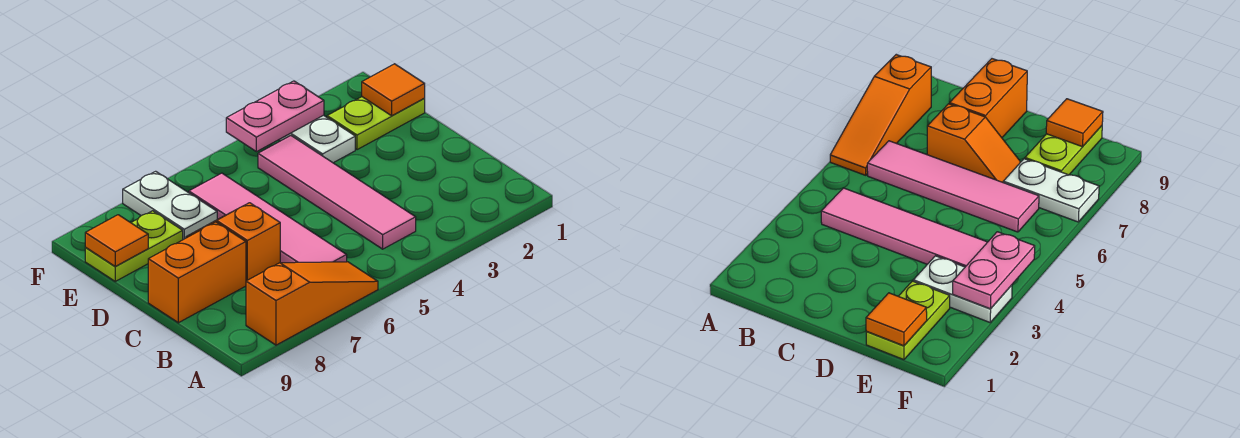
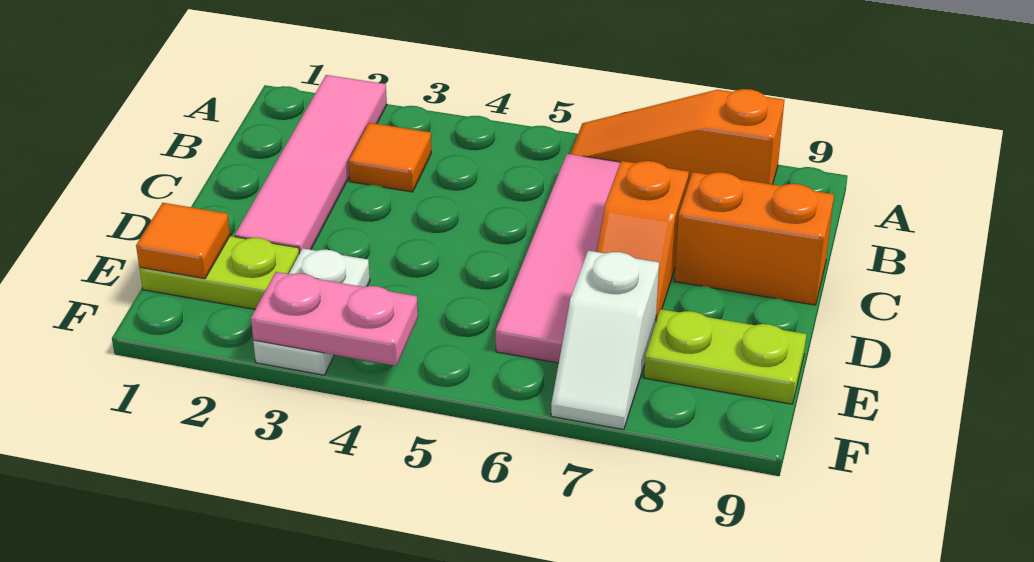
pink tile B4:E4 level 1 -> pink tile A2:D2 level 1
white plate E7:F7 level 1 -> white slope E7:F7 level 1 top E
orange tile E9 level 2 -> orange tile B3 level 1

